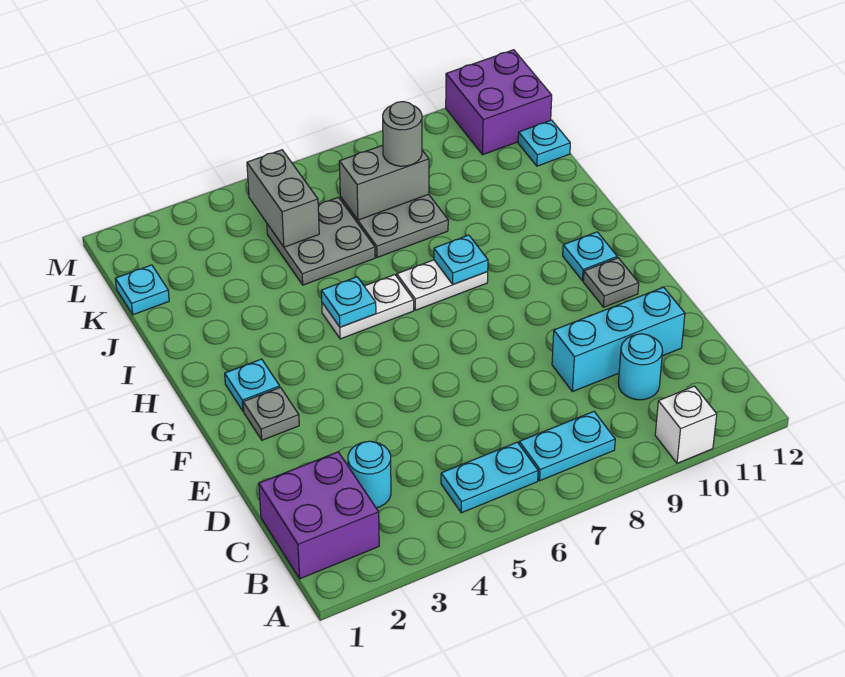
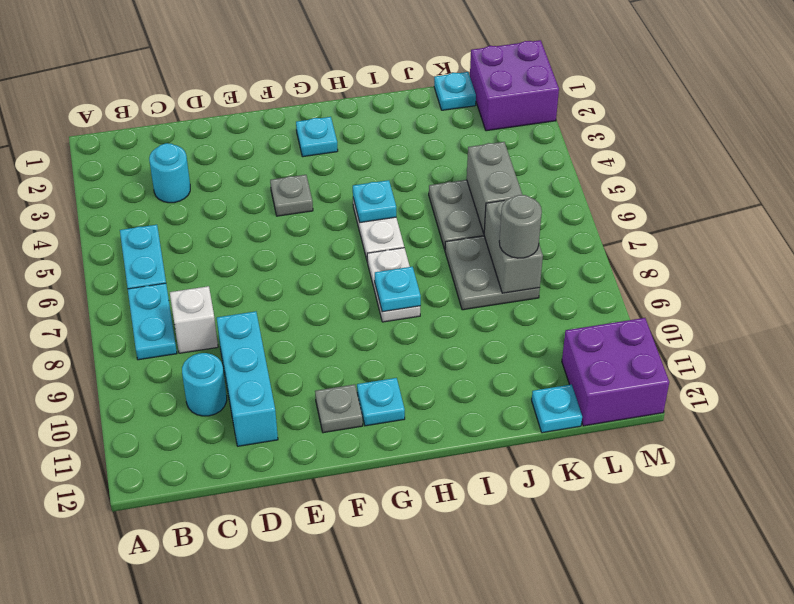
white brick A10 level 1 -> white brick C8 level 1
purple brick B1:C2 level 1 -> purple brick L1:M2 level 1
grey plate F2 level 1 -> grey plate F4 level 1
grey brick K5:L5 level 2 -> grey brick K5:K6 level 2

